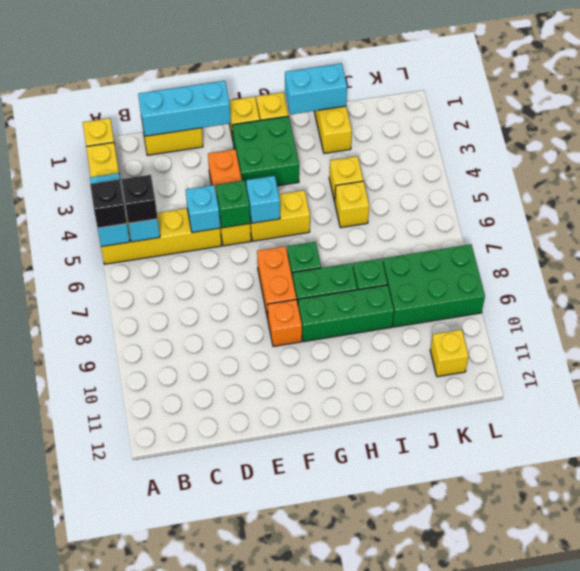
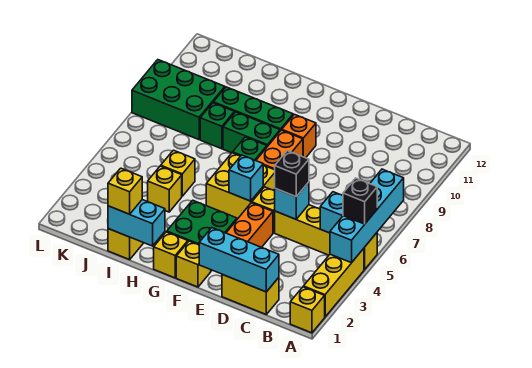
cyan brick A4:A5 level 2 -> cyan brick A4:A7 level 2
black brick B5 level 3 -> black brick D5 level 3
green brick E5 level 2 -> none
yellow brick F5:G5 level 1 -> yellow brick F5:G6 level 1
yellow brick K11 level 1 -> yellow brick I1 level 3

